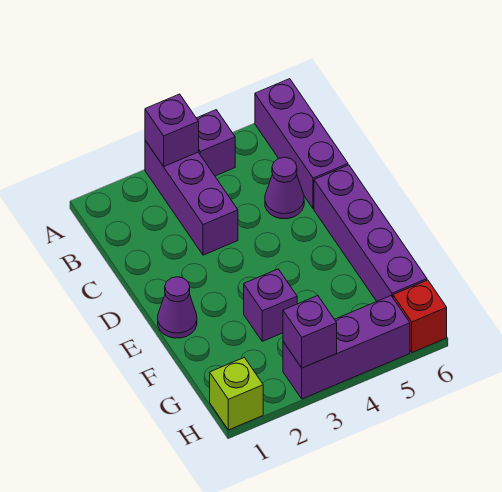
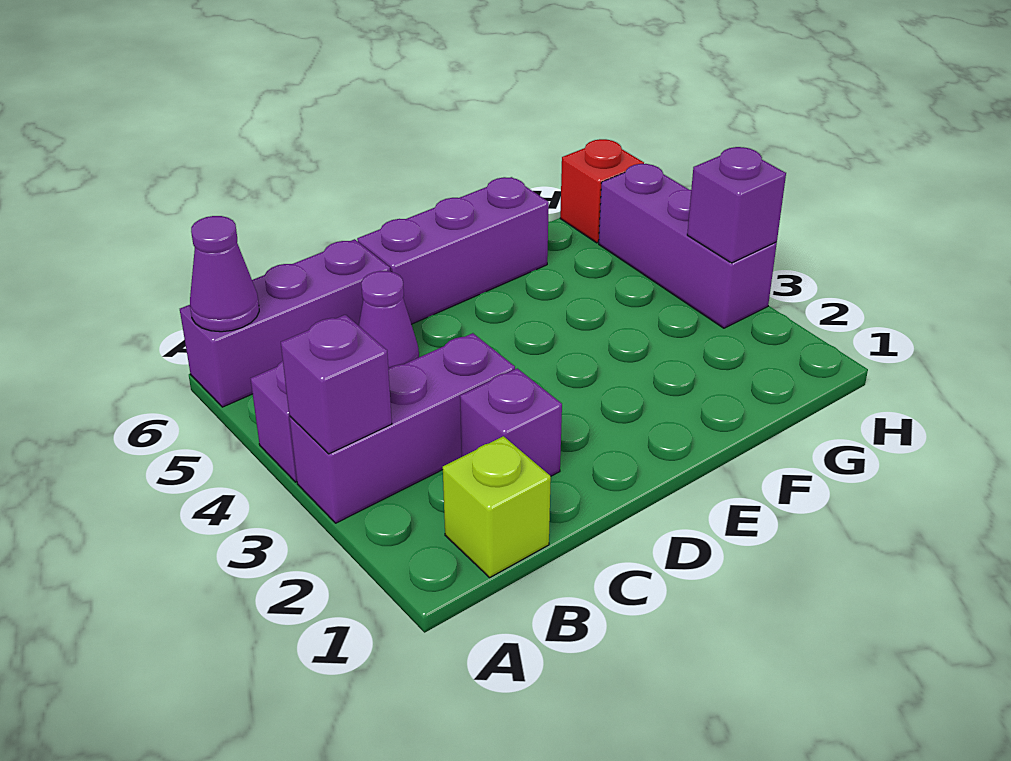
purple brick D6:G6 level 1 -> purple brick D6:F6 level 1
purple cone E1 level 1 -> purple cone A6 level 2
purple brick F3 level 1 -> purple brick C2 level 1
lime brick H1 level 1 -> lime brick B1 level 1

